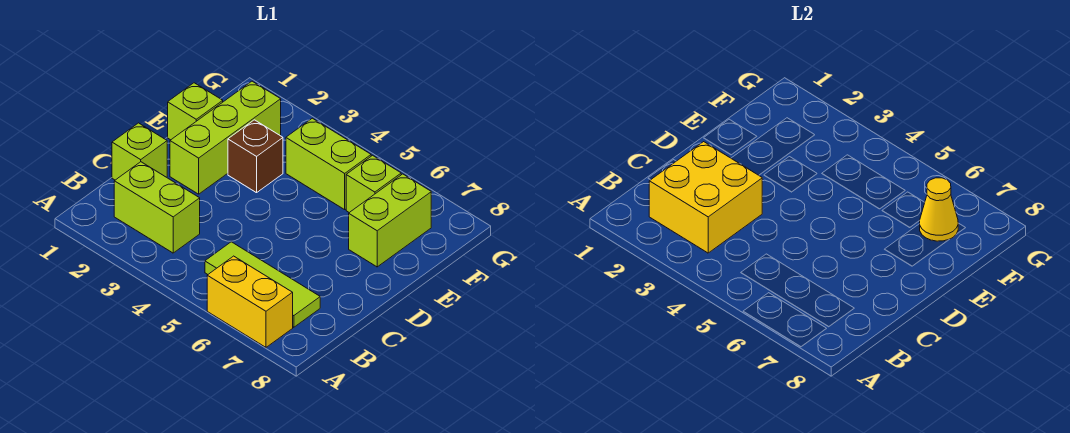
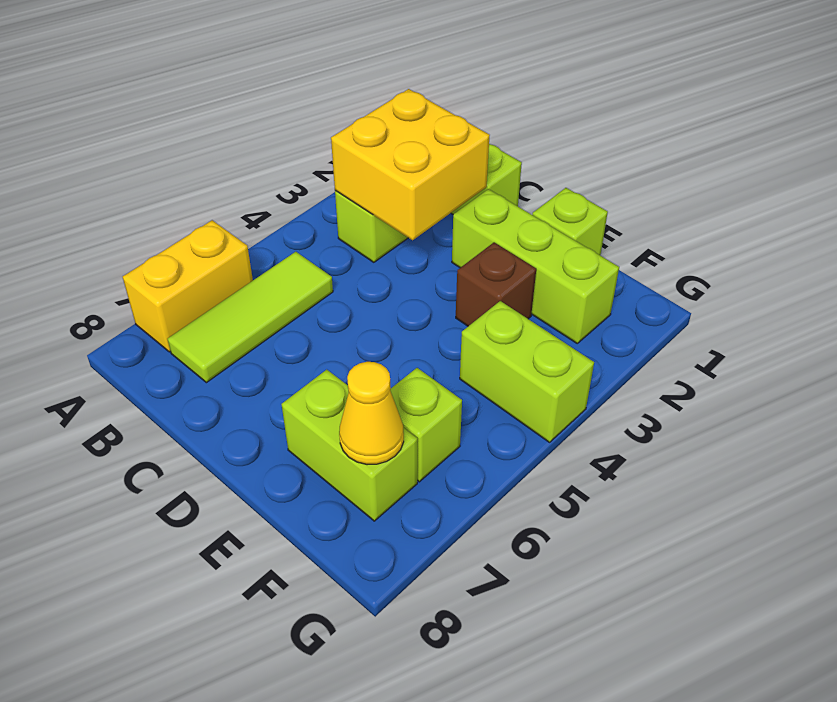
lime brick F4:F5 level 1 -> lime brick F4:G4 level 1

